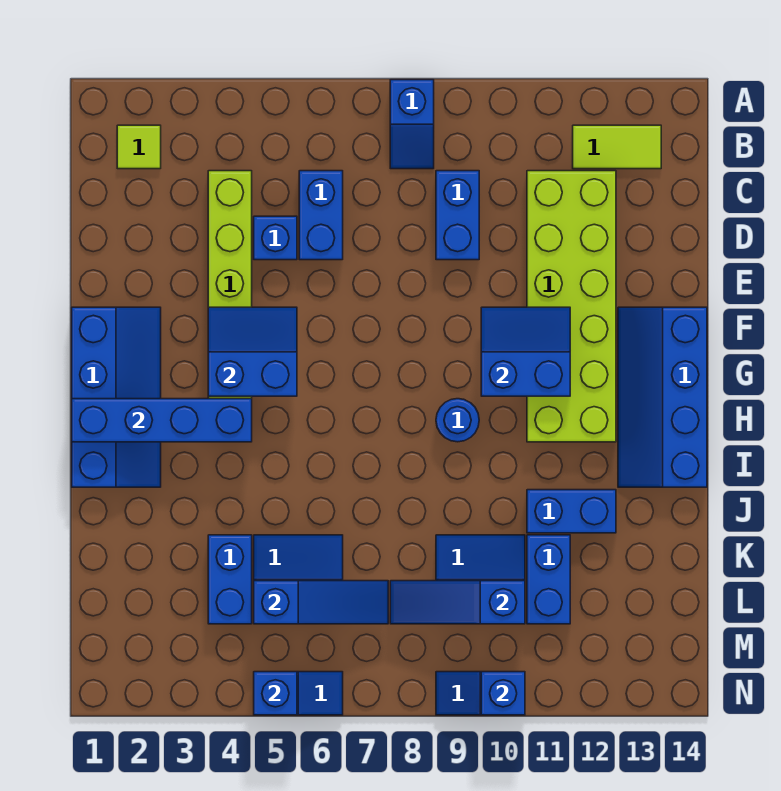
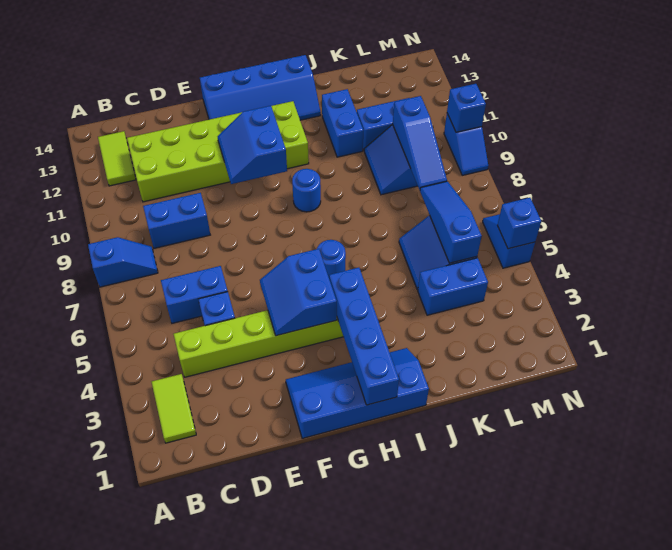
lime tile B2 level 1 -> lime tile B2:B3 level 1
none -> blue round brick H6 level 1

